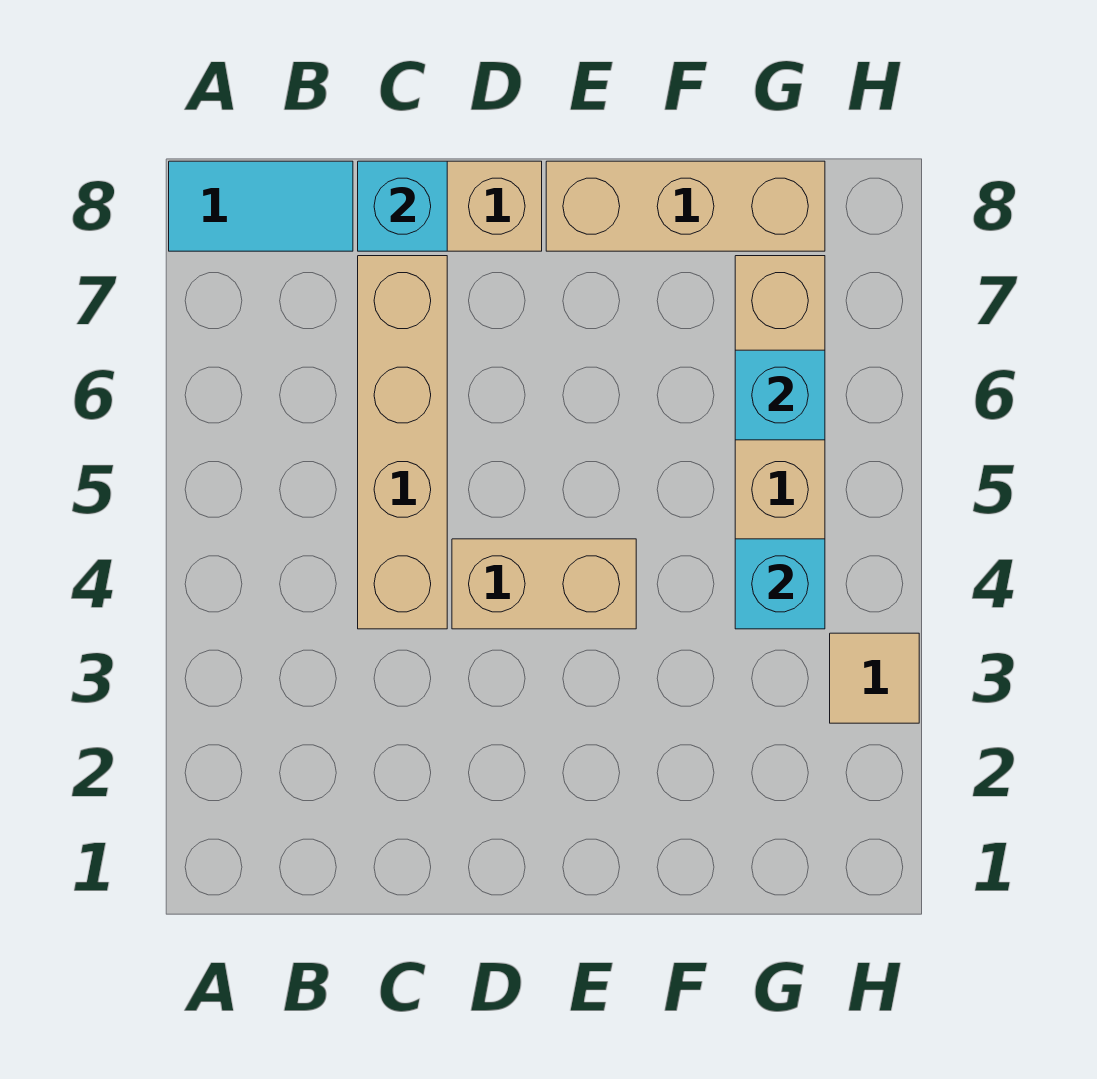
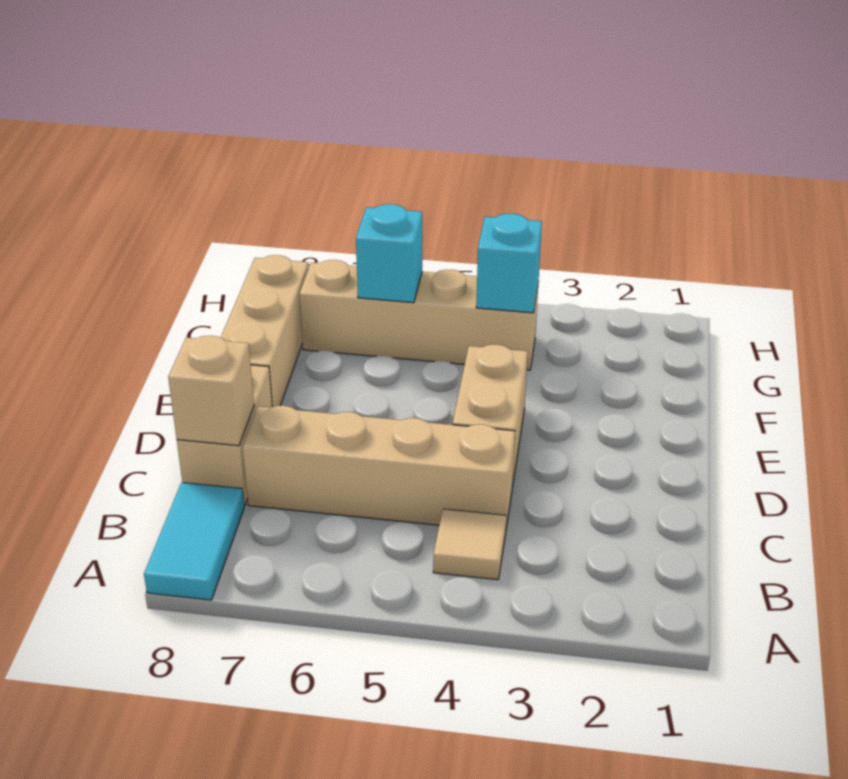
cyan brick C8 level 2 -> tan brick C8 level 2
tan tile H3 level 1 -> tan tile B4 level 1

